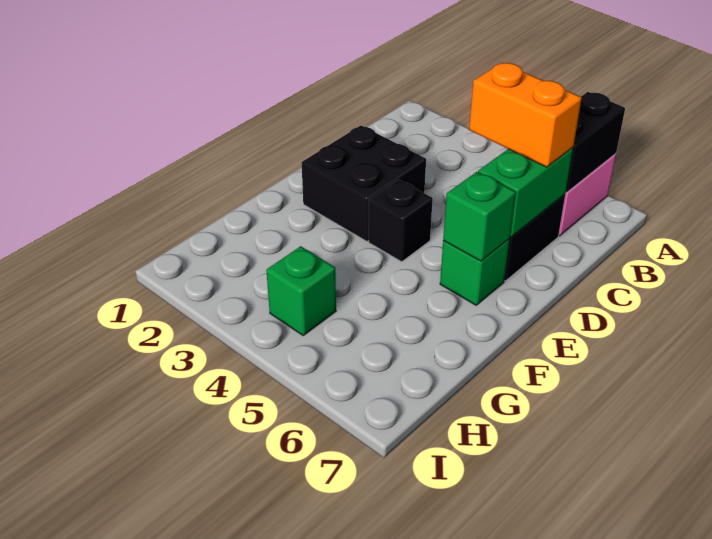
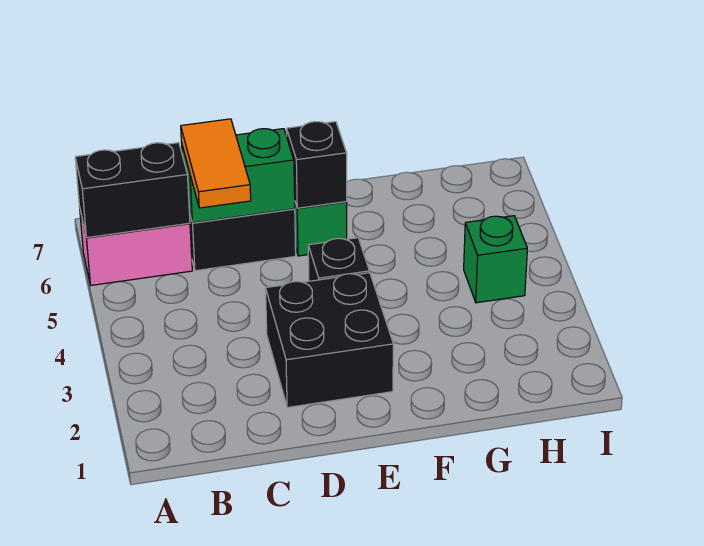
orange brick C5:C6 level 3 -> orange tile C5:C6 level 3
green brick E6 level 2 -> black brick E6 level 2

